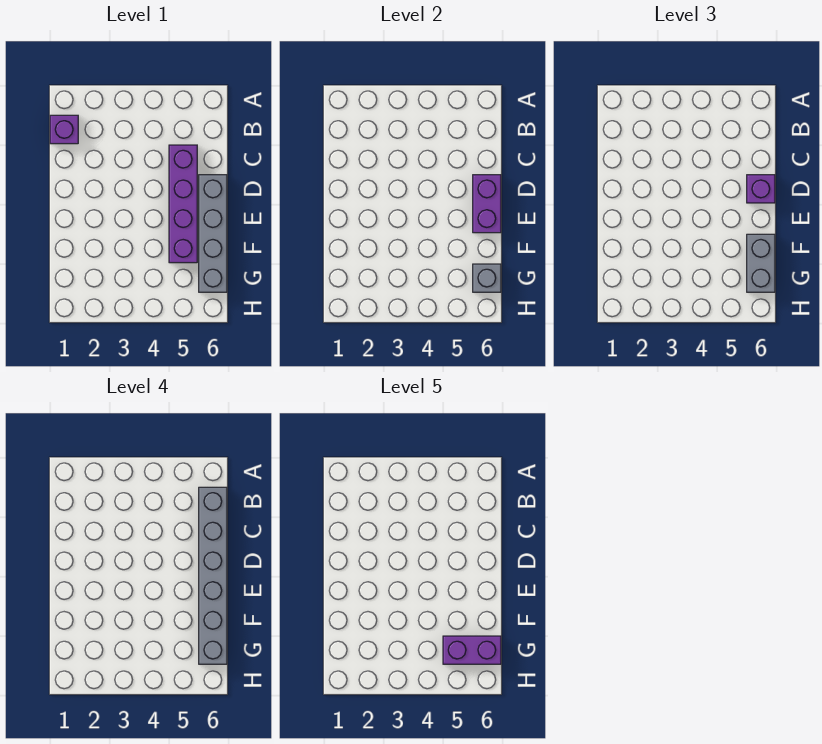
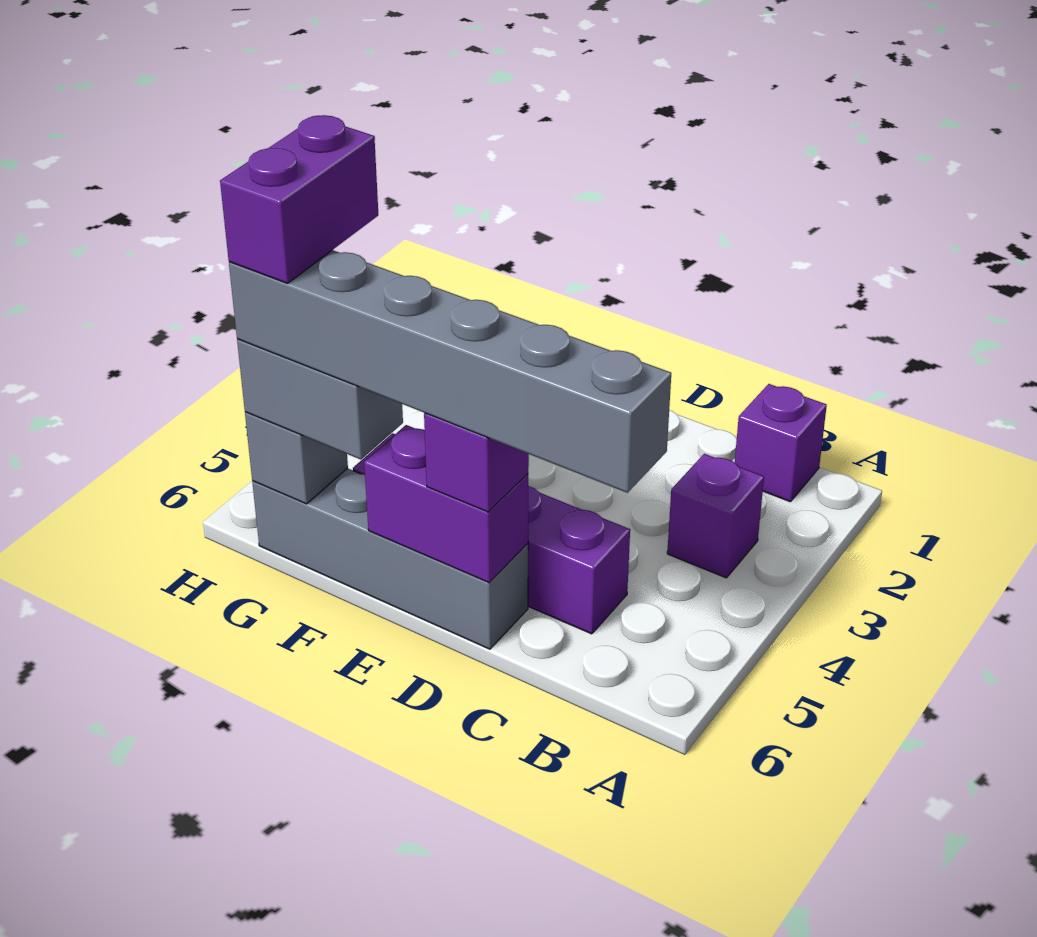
none -> purple brick B3 level 1

